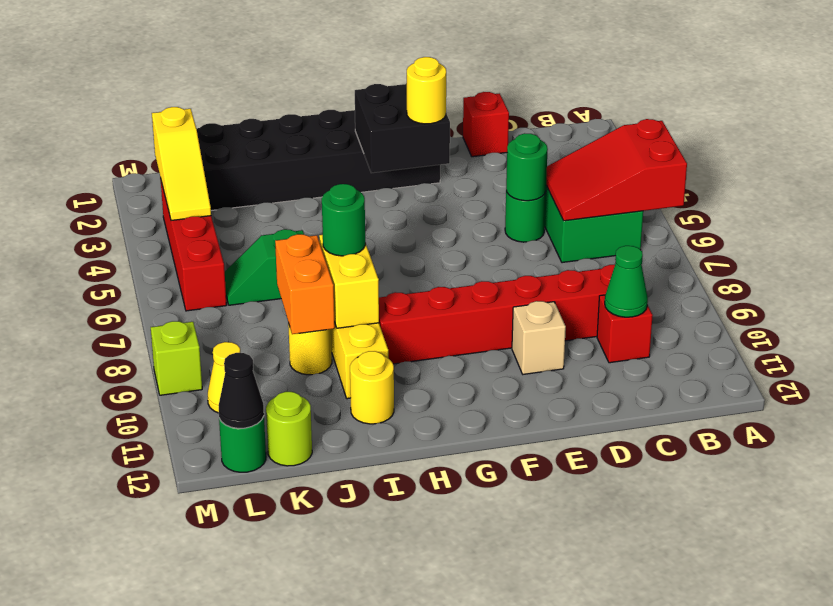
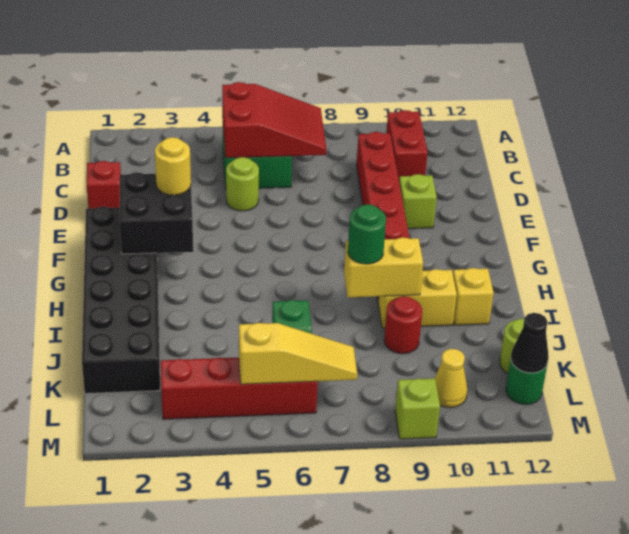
red slope A5:C6 level 2 top A -> red slope B5:C7 level 2 top 5
red brick C10 level 1 -> red brick B10:C10 level 1
green cone C10 level 2 -> none
green round brick D5 level 1 -> lime round brick D5 level 1
green round brick D5 level 2 -> none
tan brick E10 level 1 -> lime brick E10 level 1
yellow round brick I11 level 1 -> yellow brick I11 level 1
orange brick J8:J9 level 2 -> none
yellow round brick J9 level 1 -> red round brick J9 level 1
yellow slope L2:L4 level 2 top 2 -> yellow slope L5:L7 level 2 top 5

